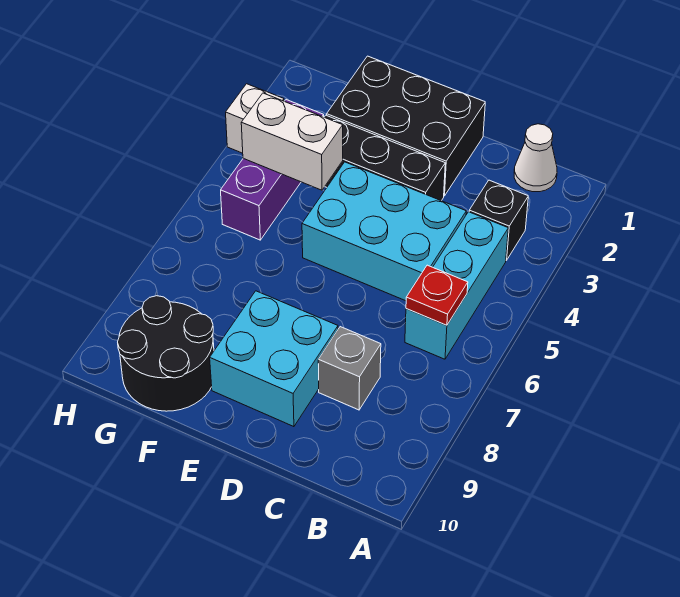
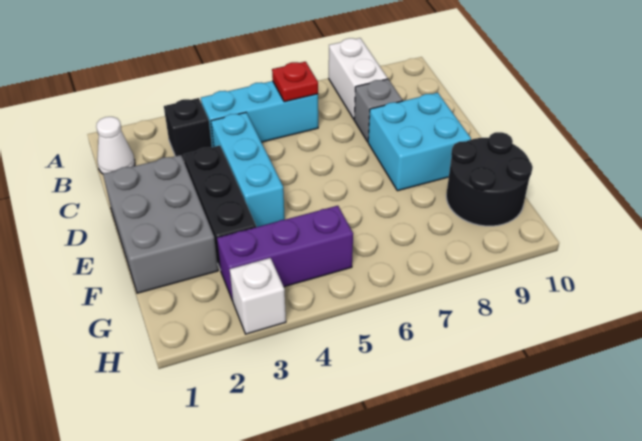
cyan brick C4:E5 level 1 -> cyan brick C4:E4 level 1
black brick D1:F2 level 1 -> grey brick D1:F2 level 1
white brick F4:G4 level 2 -> white brick A8:B8 level 1

